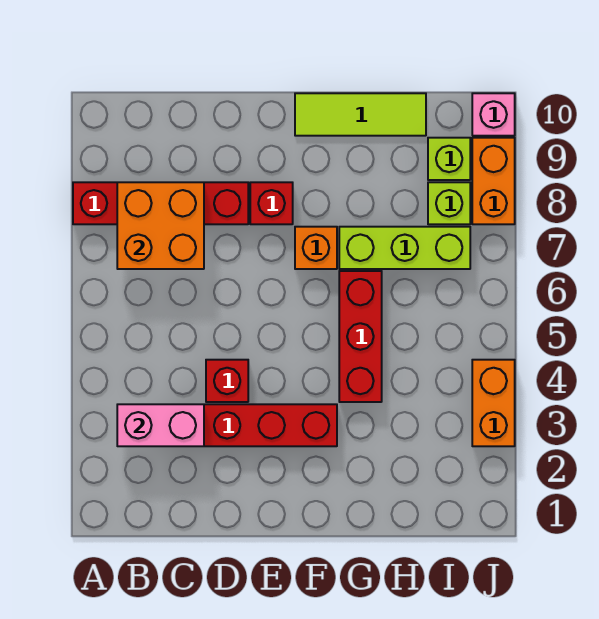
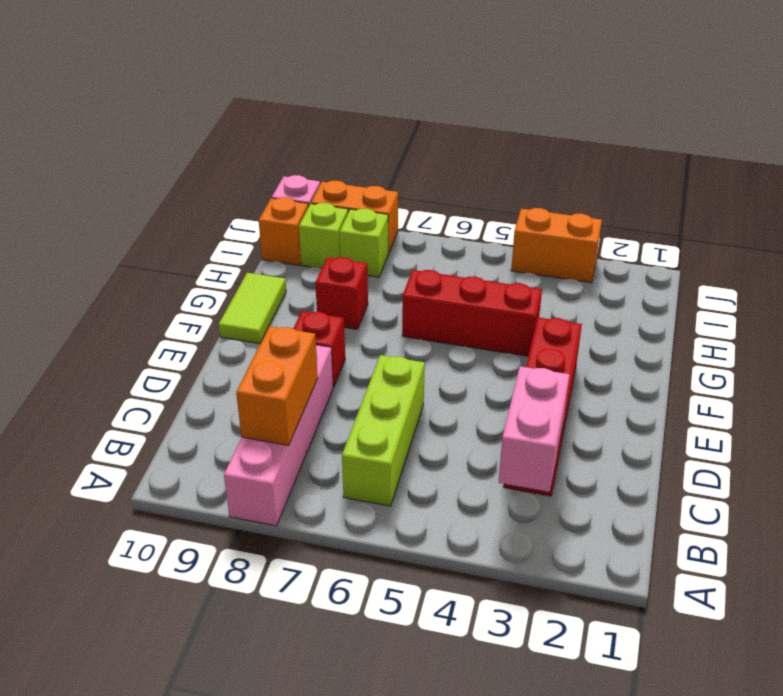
red brick A8:D8 level 1 -> pink brick A8:D8 level 1
orange brick B7:C8 level 2 -> orange brick B8:C8 level 2
red brick D4 level 1 -> red brick G8 level 1
orange brick F7 level 1 -> orange brick I10 level 1
lime tile F10:H10 level 1 -> lime tile F10:G10 level 1
lime brick G7:I7 level 1 -> lime brick B6:D6 level 1

